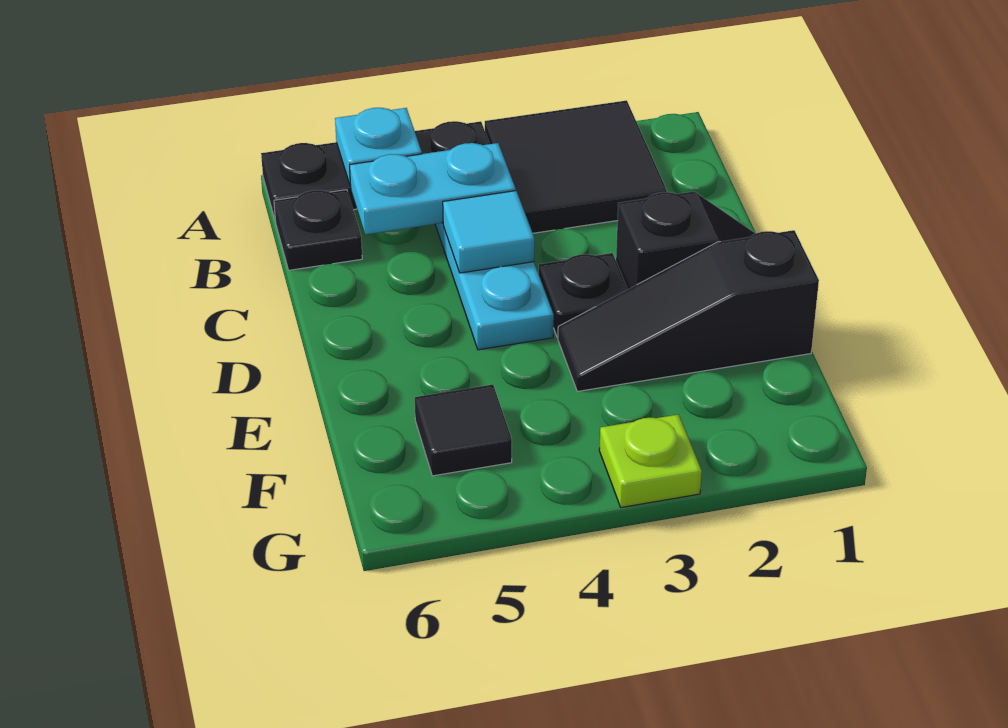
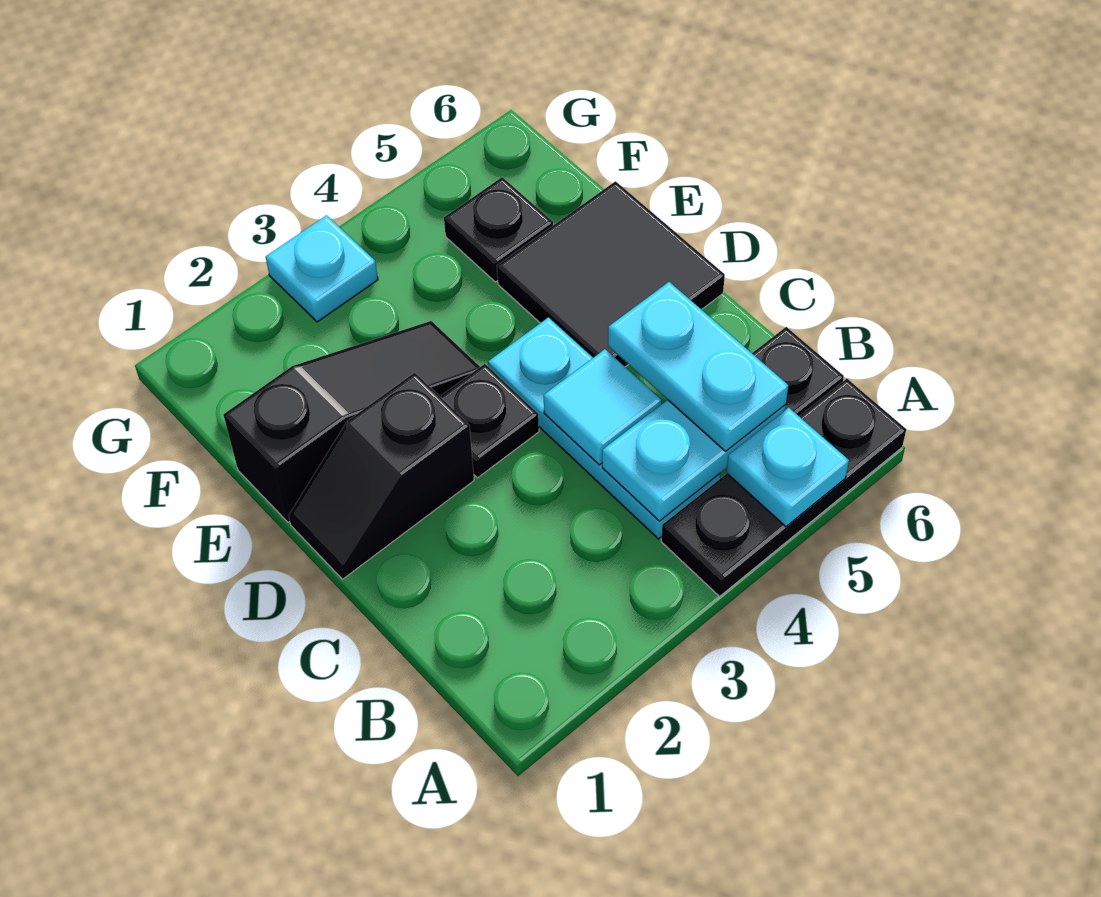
black tile A2:B3 level 1 -> black tile D5:E6 level 1
none -> cyan plate B5:C5 level 3
black tile F5 level 1 -> black plate F5 level 1
lime plate G3 level 1 -> cyan plate G3 level 1

